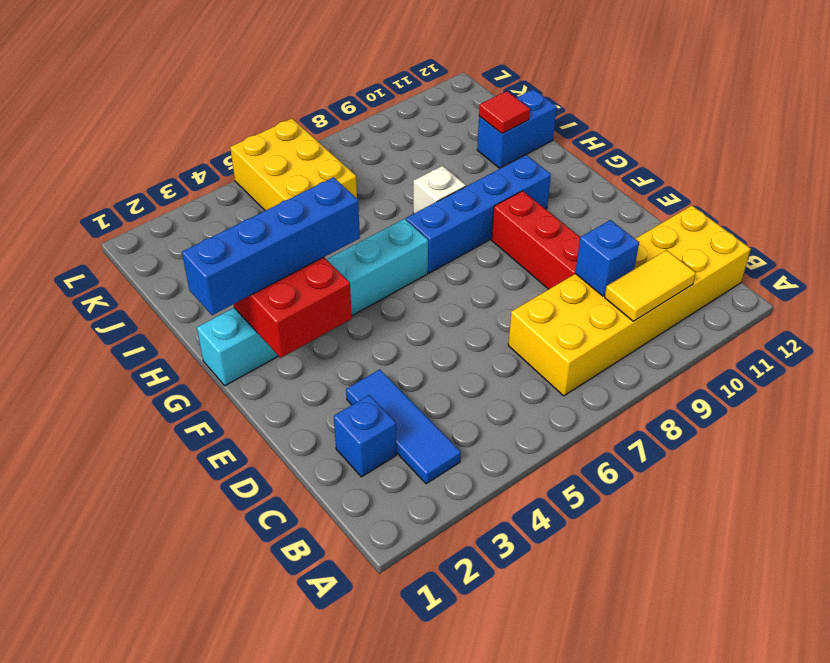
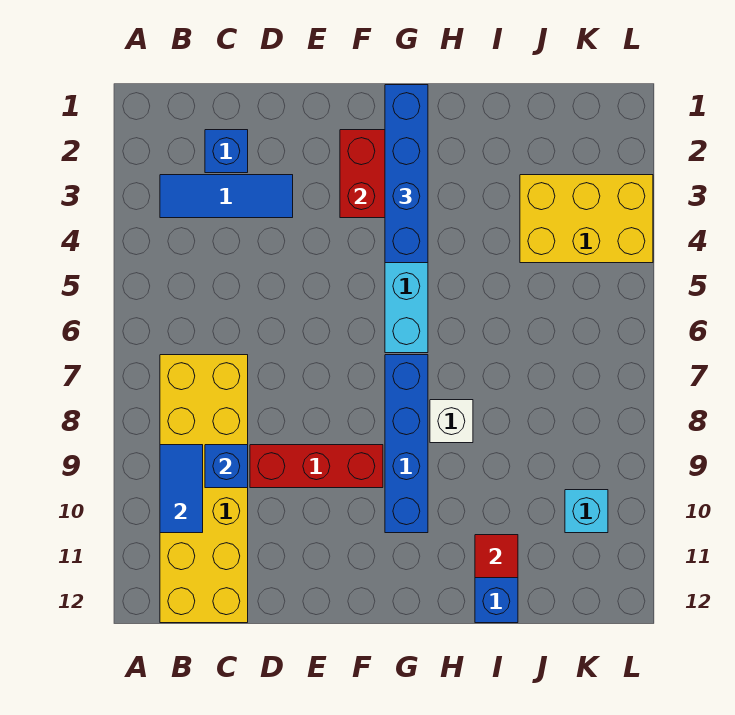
yellow tile B9:B10 level 2 -> blue tile B9:B10 level 2
yellow brick J5:L6 level 1 -> yellow brick J3:L4 level 1
none -> cyan brick K10 level 1

